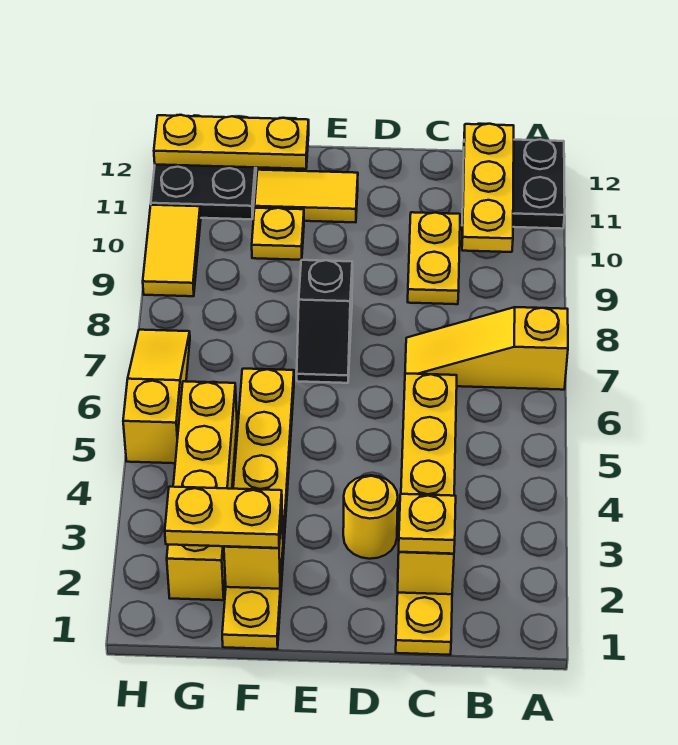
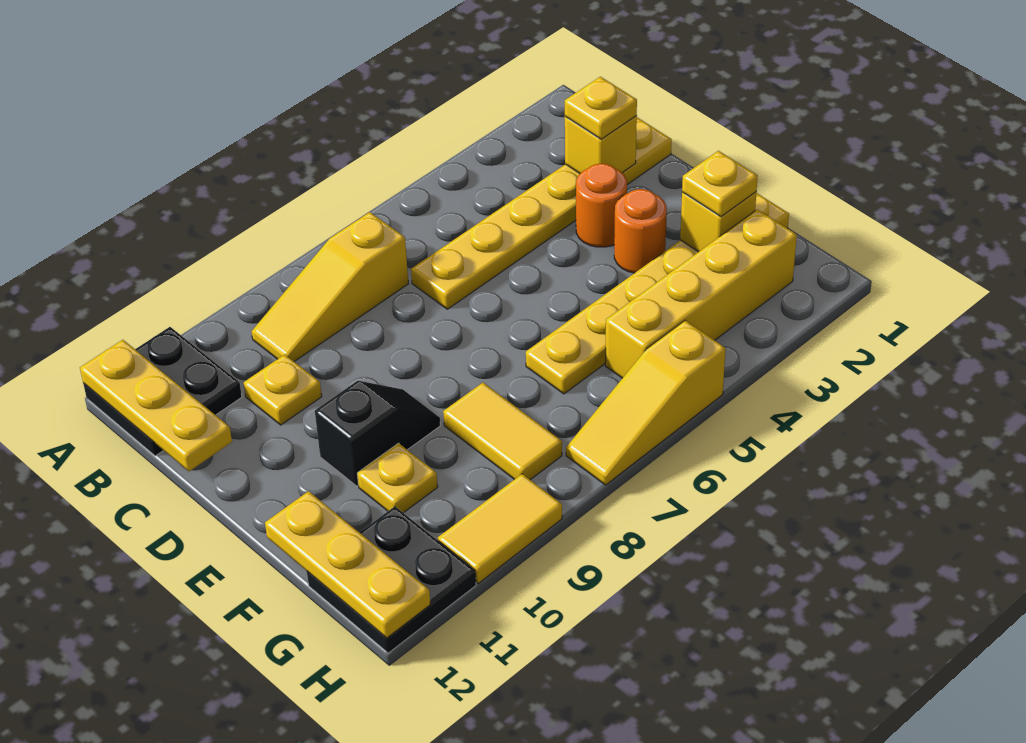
yellow slope A7:C7 level 1 top A -> yellow slope B7:B9 level 1 top 7
yellow plate B10:B12 level 2 -> yellow plate A12:C12 level 2
yellow plate C9:C10 level 1 -> yellow plate C10 level 1
yellow round brick D3 level 1 -> orange round brick D3 level 1
none -> orange round brick E3 level 1
black slope E7:E8 level 1 top 8 -> black slope E9:E10 level 1 top 10
yellow tile E11:F11 level 1 -> yellow tile F8:G8 level 1
yellow plate F2:G2 level 3 -> yellow plate F2 level 3

